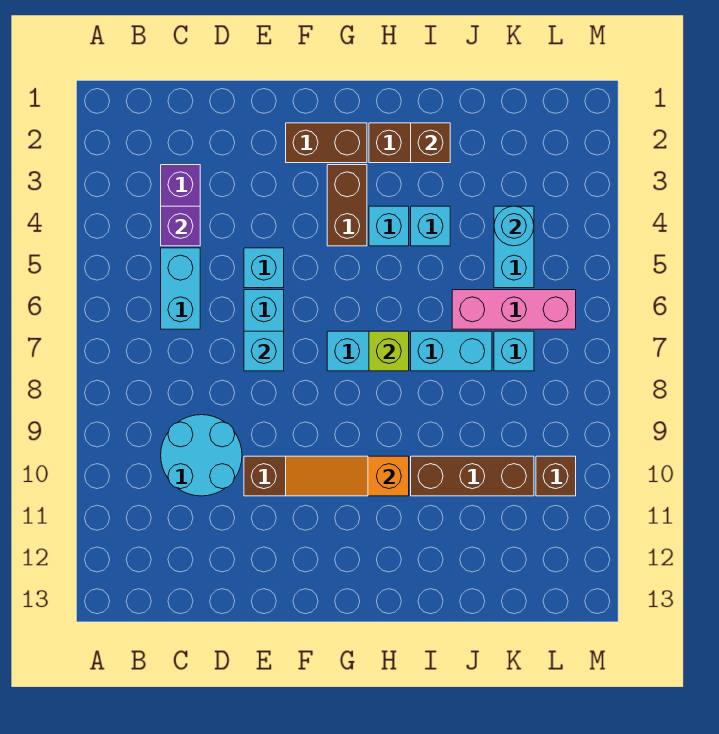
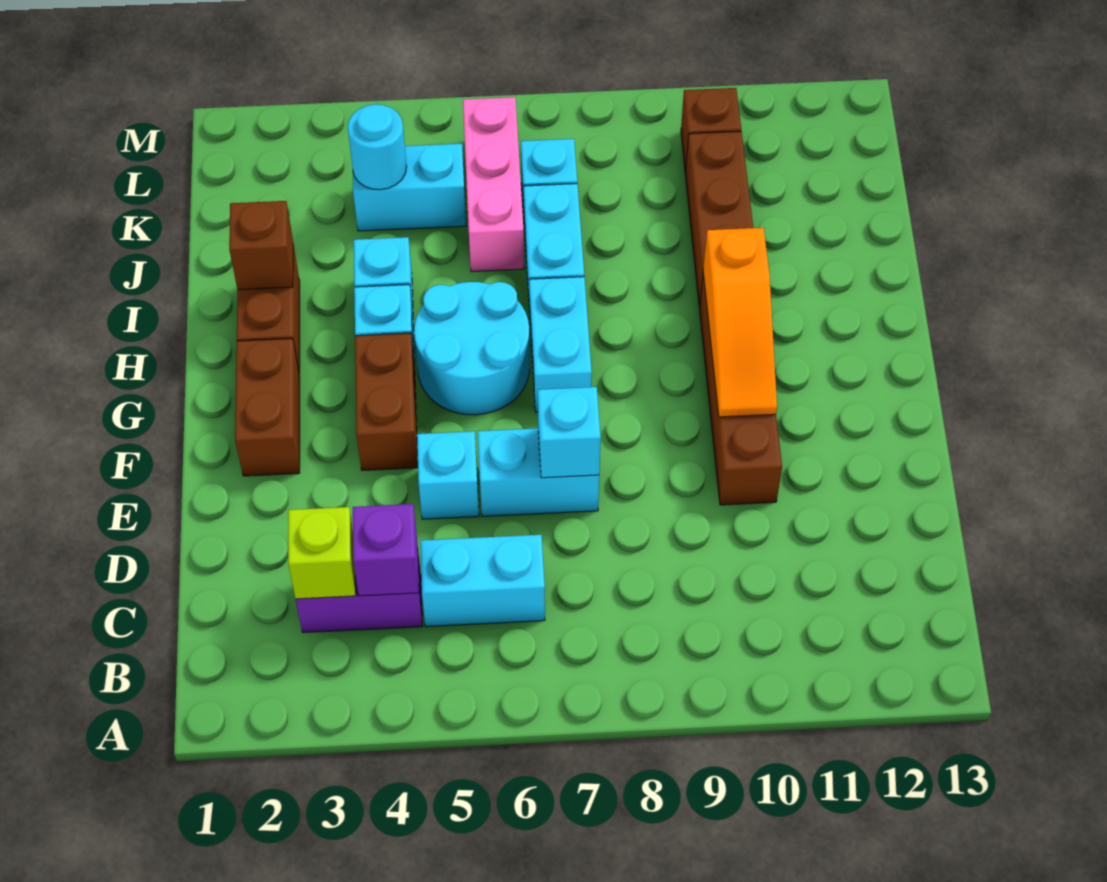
cyan round brick C9:D10 level 1 -> cyan round brick G5:H6 level 1
brown brick G3:G4 level 1 -> brown brick F4:G4 level 1
lime brick H7 level 2 -> lime brick C3 level 2

